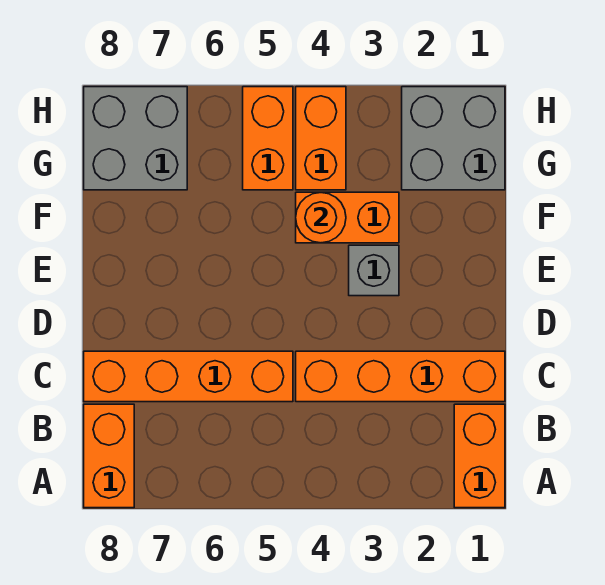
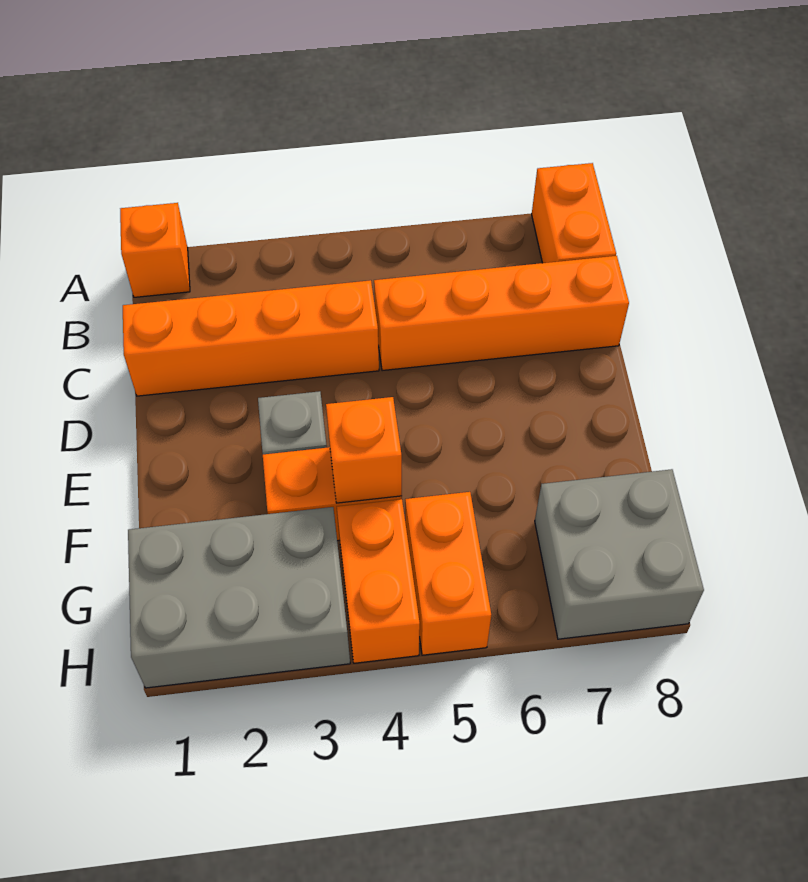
orange brick A1:B1 level 1 -> orange brick A1 level 1
orange round brick F4 level 2 -> orange brick F4 level 2
grey brick G1:H2 level 1 -> grey brick G1:H3 level 1

